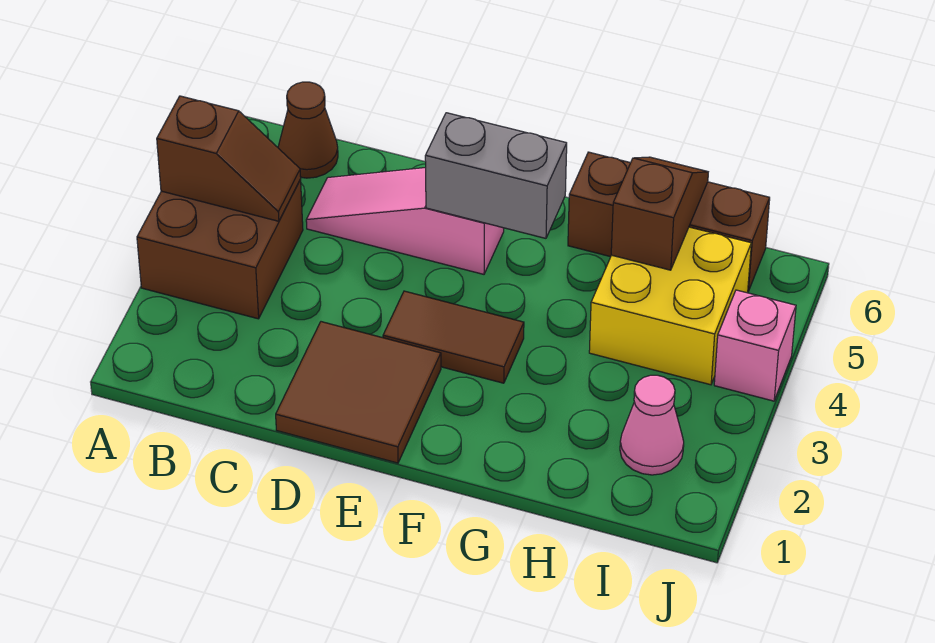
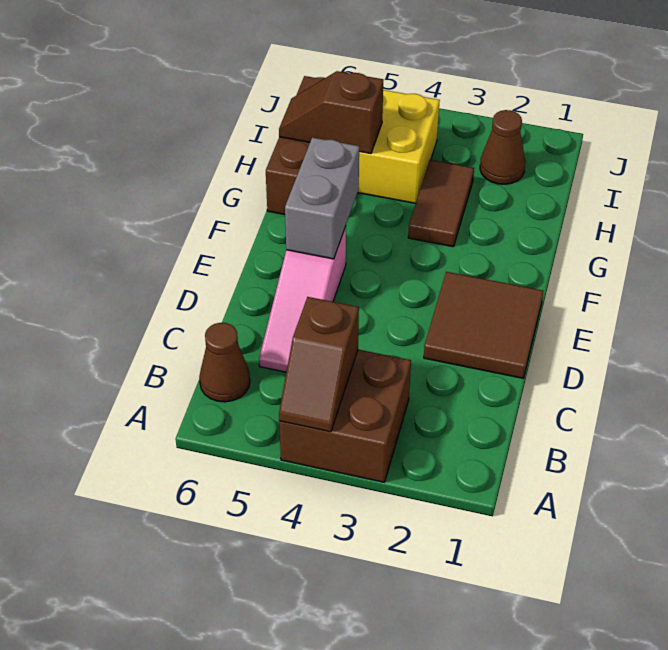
brown slope A4:B4 level 2 top A -> brown slope A4:B4 level 2 top B
brown tile E3:F3 level 1 -> brown tile G3:H3 level 1
pink cone I2 level 1 -> brown cone I2 level 1
pink brick J4 level 1 -> none

